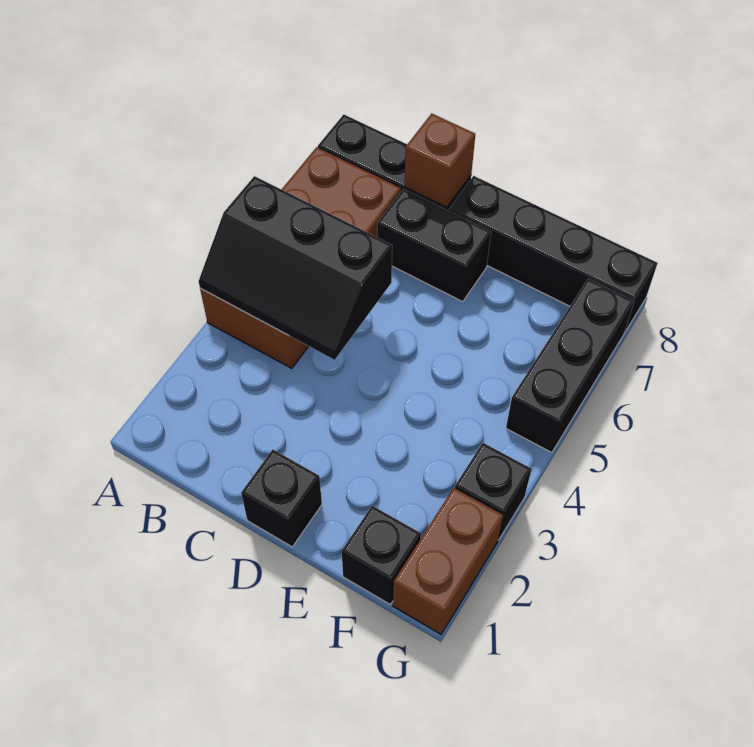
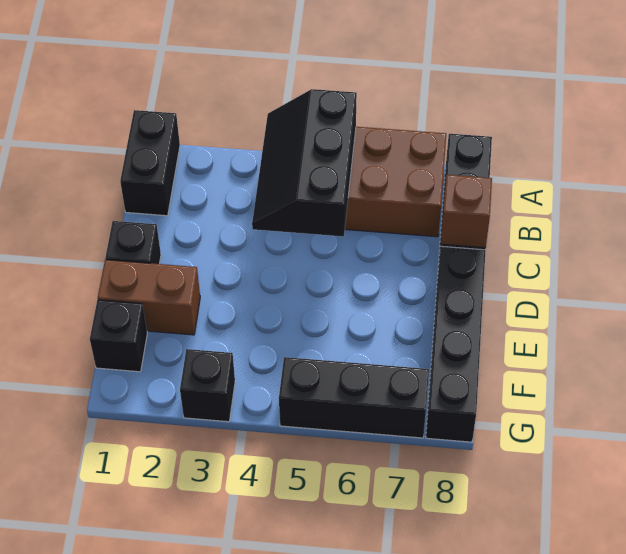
black brick C7:D7 level 1 -> black brick A1:B1 level 1
brown brick G1:G2 level 1 -> brown brick E1:E2 level 1

